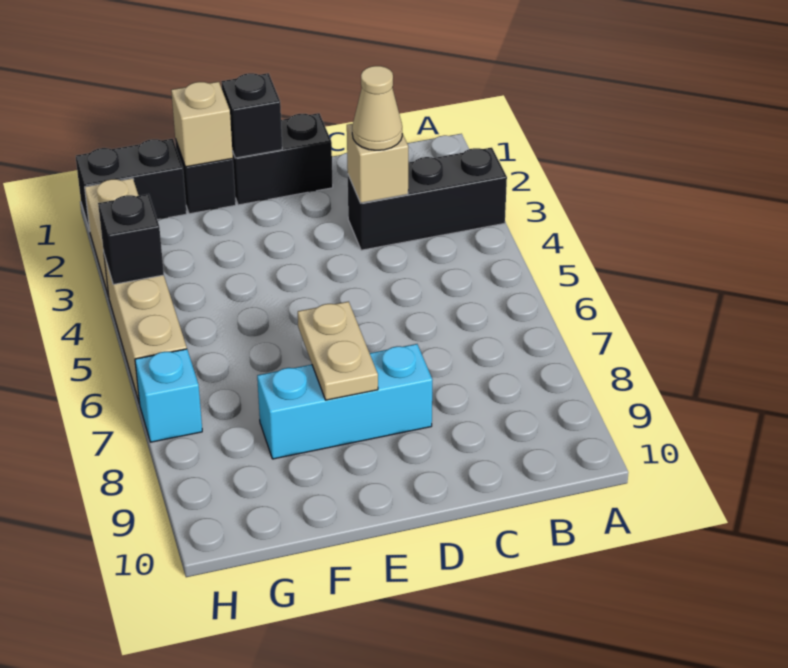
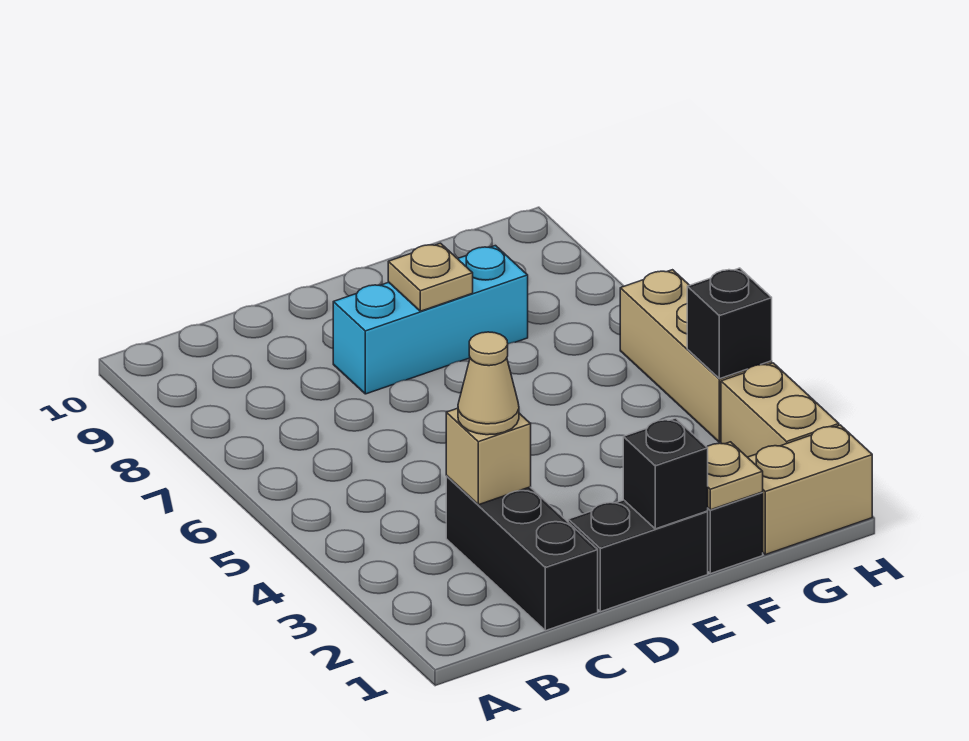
black brick A3:C3 level 1 -> black brick C1:C3 level 1
tan plate E7:E8 level 2 -> tan plate E8 level 2
tan brick F1 level 2 -> tan plate F1 level 2
black brick G1:H1 level 1 -> tan brick G1:H1 level 1
cyan brick H7 level 1 -> none

